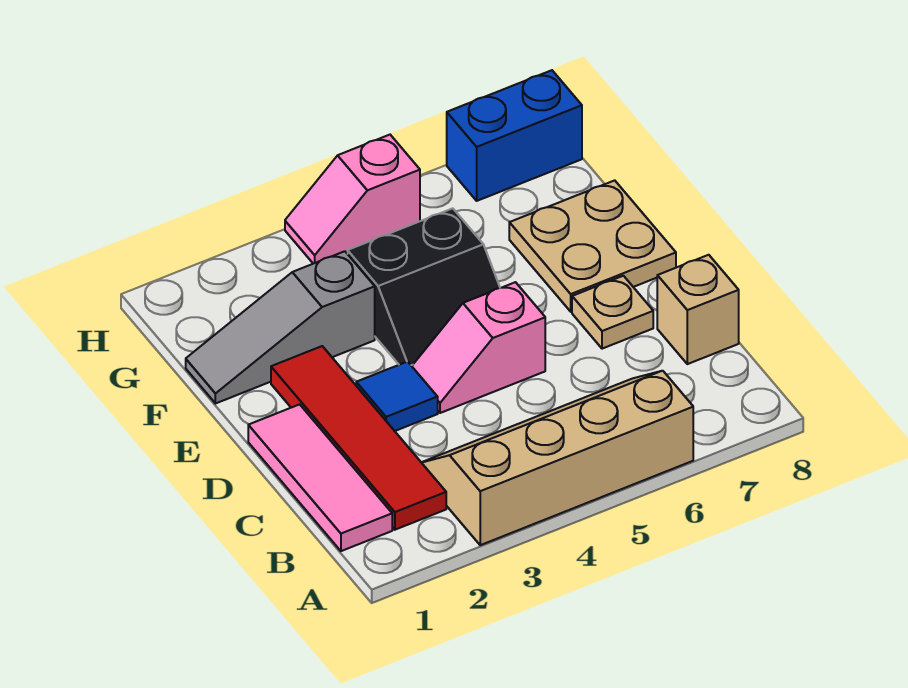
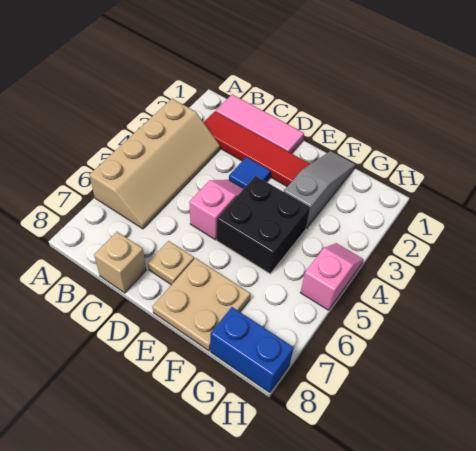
black slope E4:F5 level 1 top F -> black brick E4:F5 level 1
blue brick H7:H8 level 1 -> blue brick G8:H8 level 1

